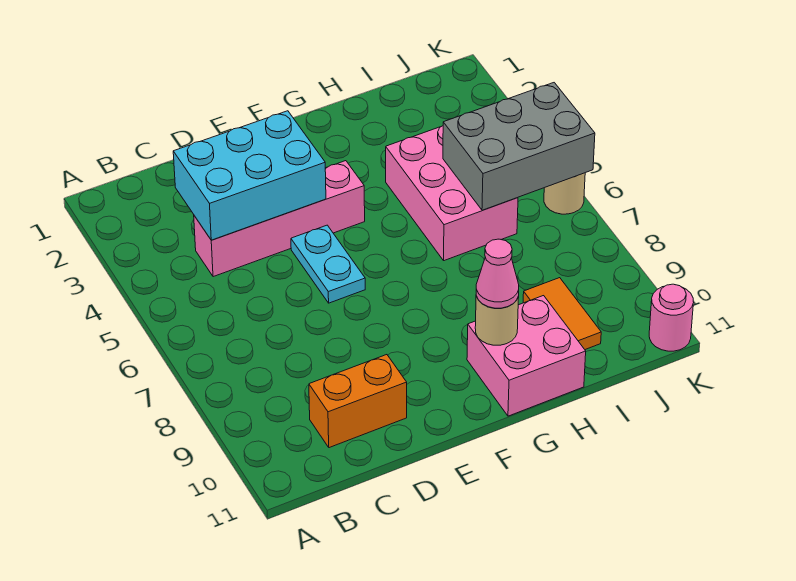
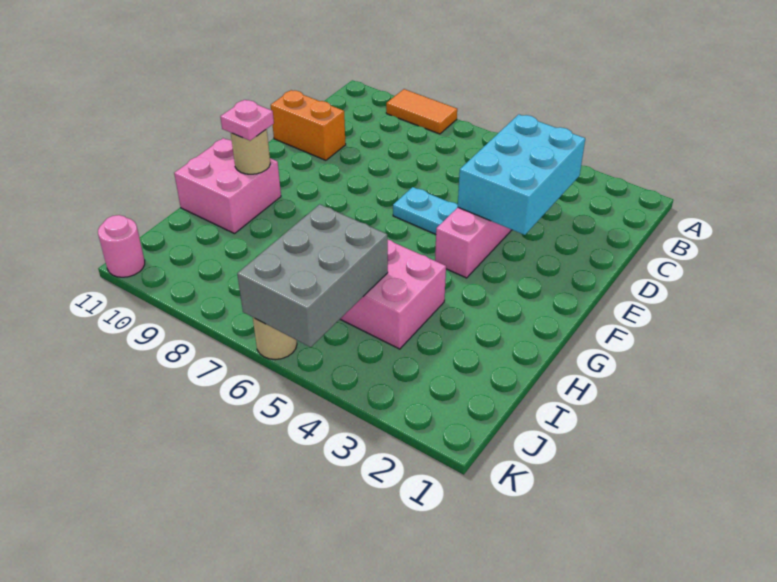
orange brick C10:D10 level 1 -> orange brick D10:D11 level 1
pink cone G10 level 3 -> pink plate G10 level 3
orange tile I9:I10 level 1 -> orange tile A8:A9 level 1

